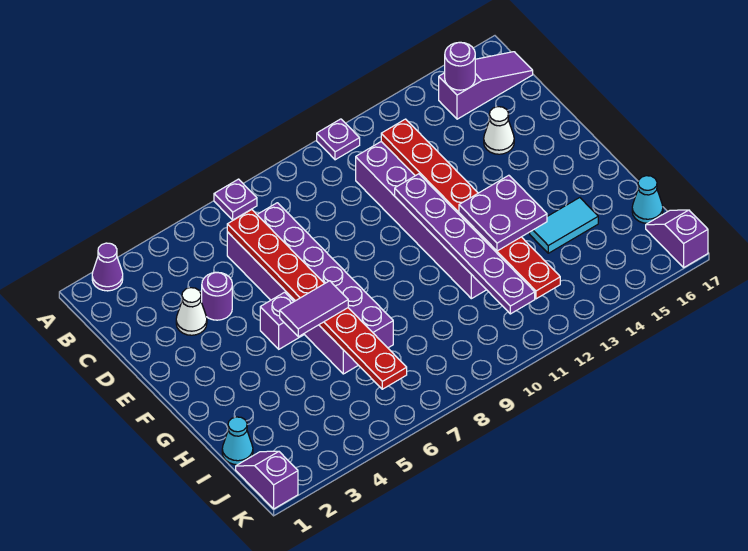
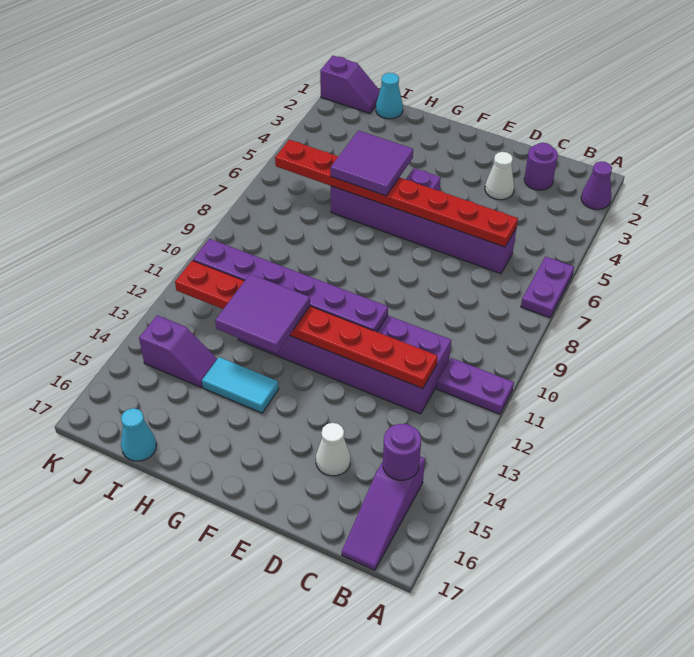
purple plate A7 level 1 -> purple plate A6:A7 level 1
purple plate A11 level 1 -> purple plate A11:B11 level 1
purple brick C6:H7 level 1 -> purple brick C6:H6 level 1
purple round brick D4 level 1 -> purple round brick C2 level 1
purple tile G5:G6 level 3 -> purple tile G5:H6 level 3
purple plate G12:H13 level 3 -> purple tile G12:H13 level 3
cyan tile H14:H15 level 1 -> cyan tile G14:H14 level 1
purple slope J17:K17 level 1 top K -> purple slope I14:J14 level 1 top J

